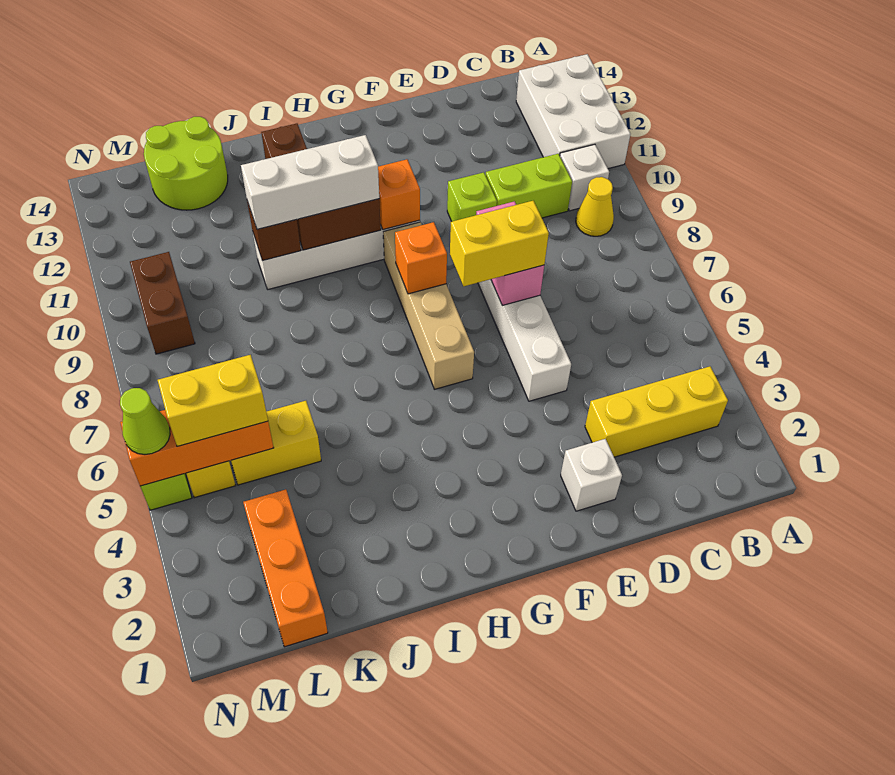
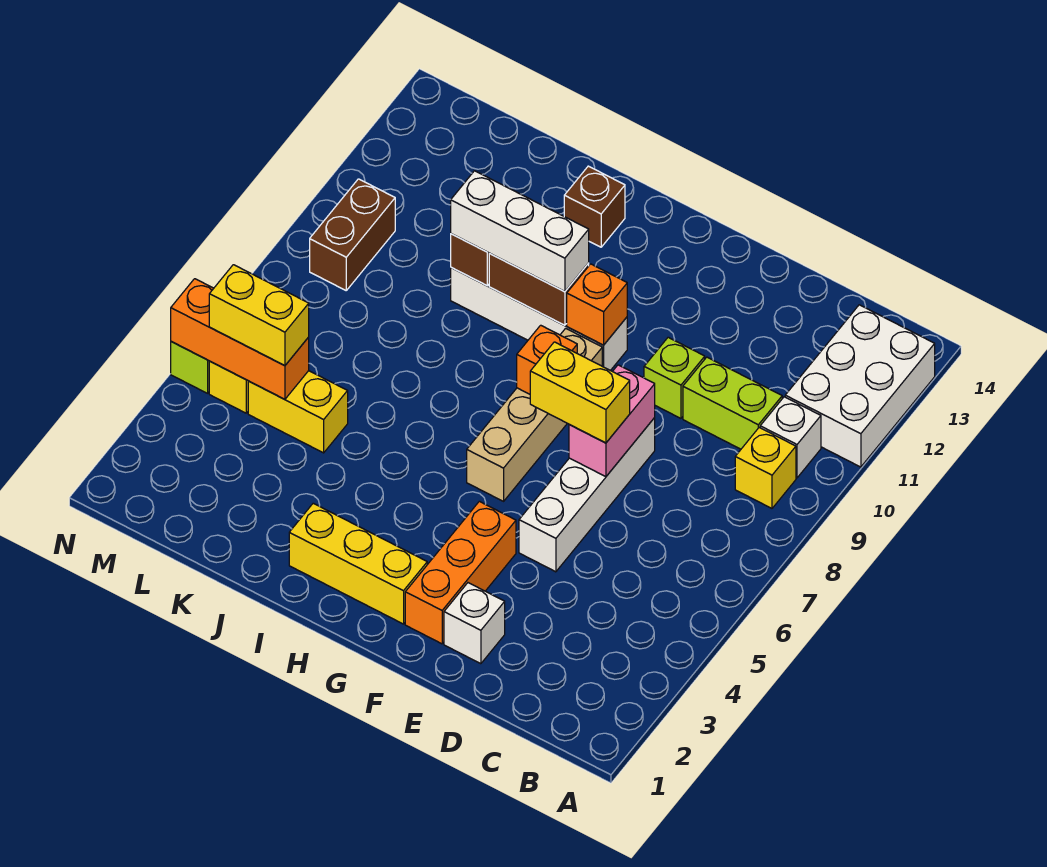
yellow brick B3:D3 level 1 -> yellow brick G2:I2 level 1
yellow cone B9 level 1 -> yellow brick B9 level 1
lime round brick K13:L14 level 1 -> none
orange brick L1:L3 level 1 -> orange brick F2:F4 level 1
lime cone N5 level 3 -> none

